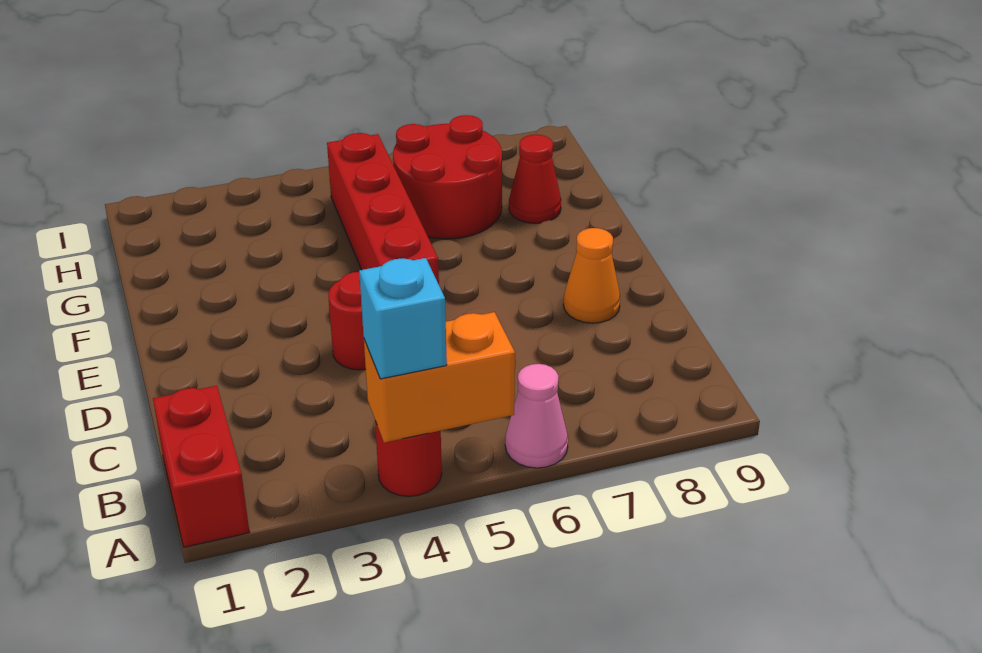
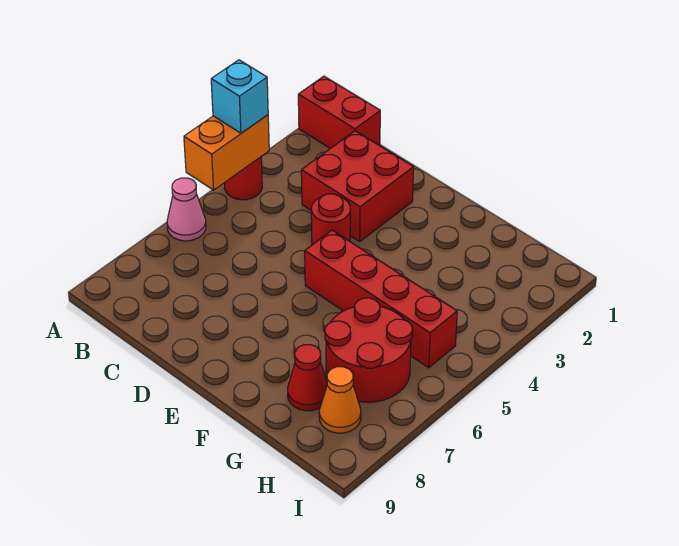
none -> red brick C2:D3 level 1
orange cone D8 level 1 -> orange cone H8 level 1

